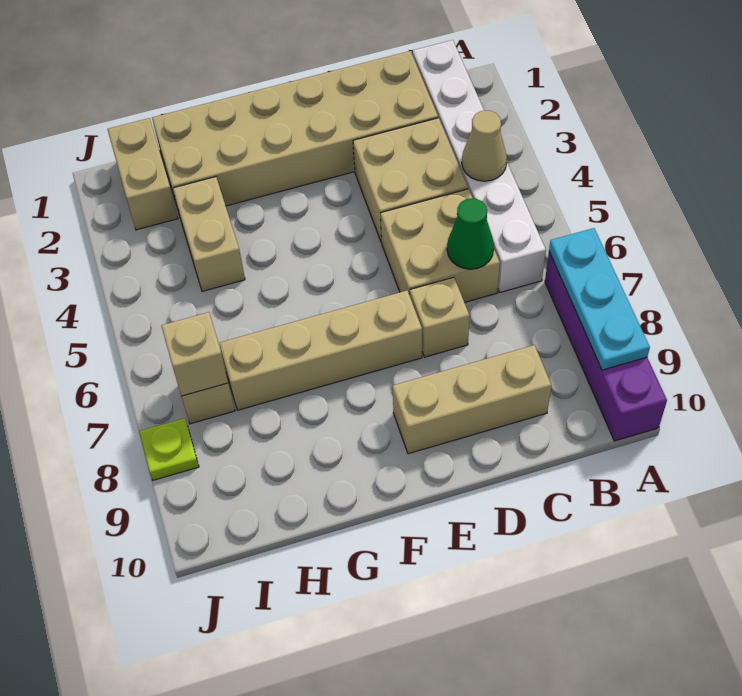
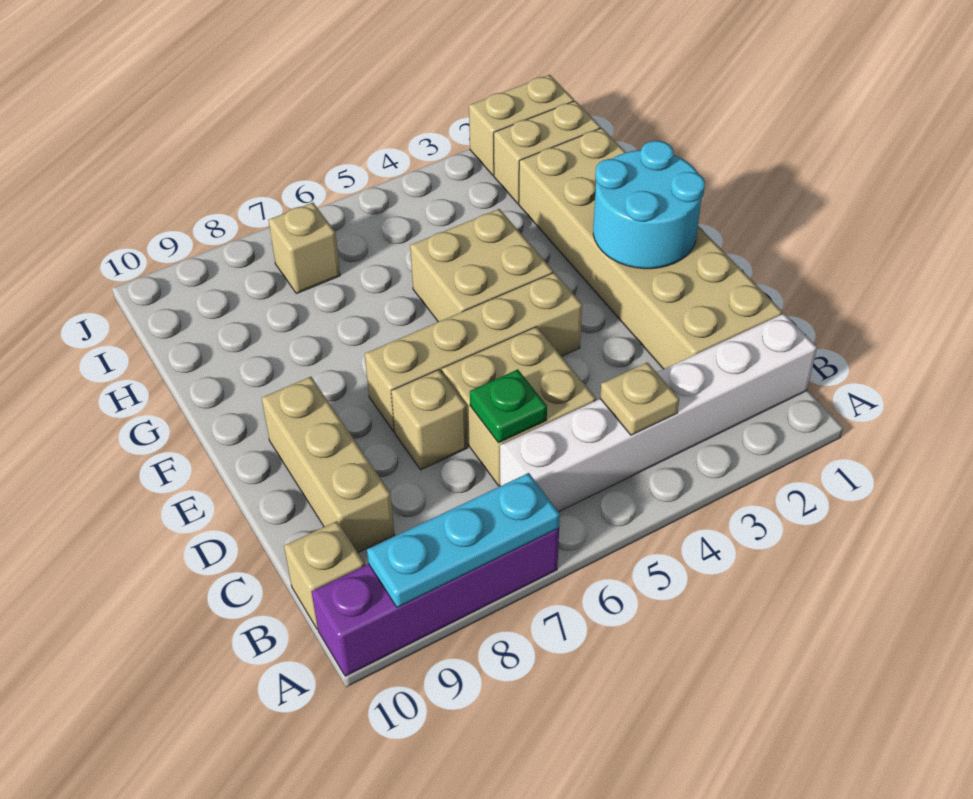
tan cone B4 level 2 -> tan plate B4 level 2
tan brick C3:D4 level 1 -> tan brick F4:G5 level 1
green cone C6 level 2 -> green plate C6 level 2
none -> cyan round brick E1:F2 level 2
tan brick E7:H7 level 1 -> tan brick E4:E7 level 1
tan brick H3:H4 level 1 -> tan brick J1:J2 level 1
tan brick I7 level 2 -> tan brick B10 level 1
lime plate J8 level 1 -> none

